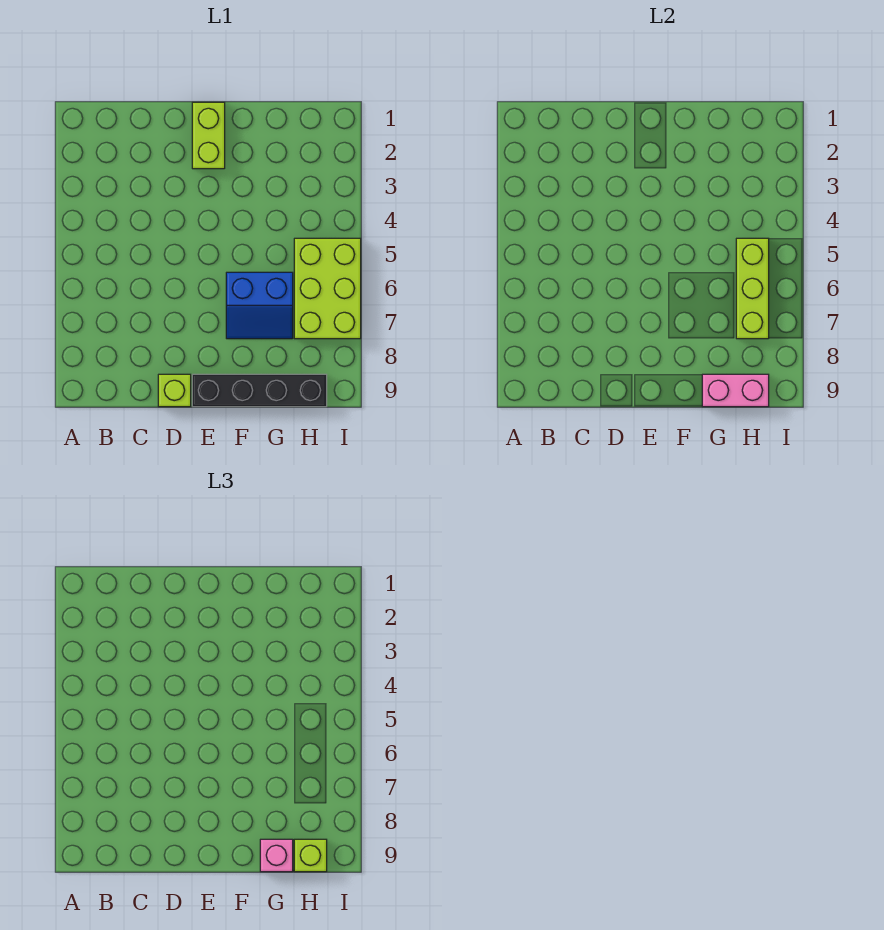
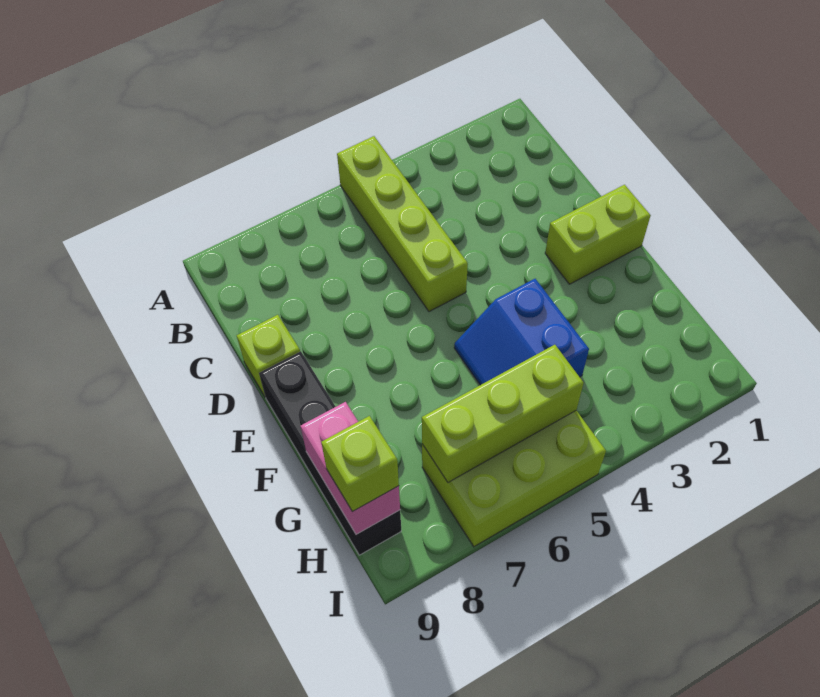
none -> lime brick A5:D5 level 1
blue slope F6:G7 level 1 top 6 -> blue slope F4:G5 level 1 top 4
pink brick G9 level 3 -> none

